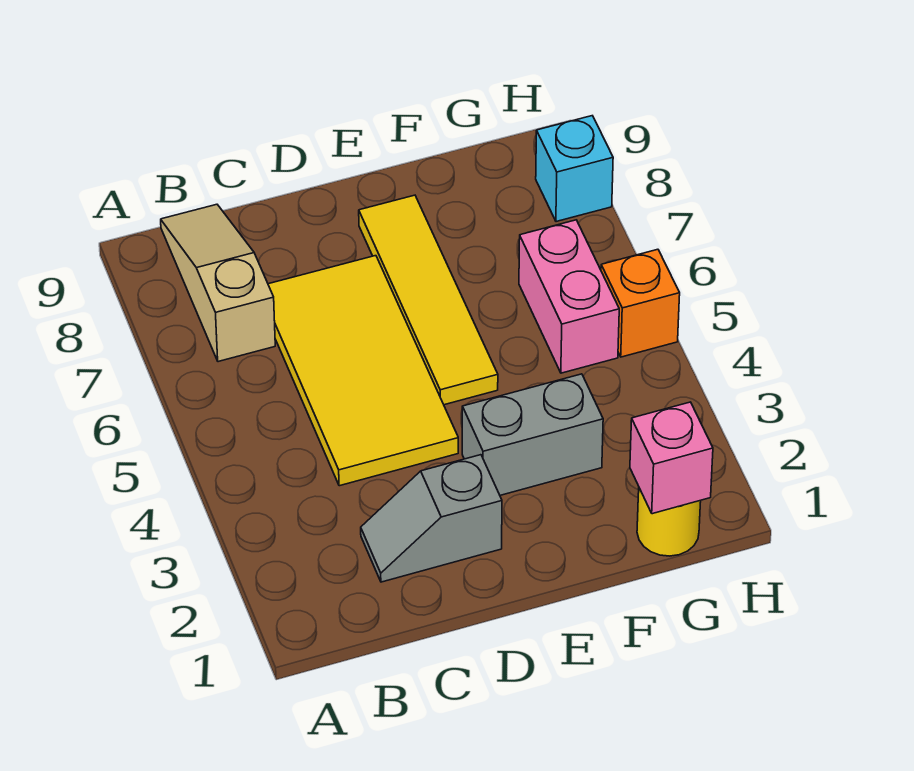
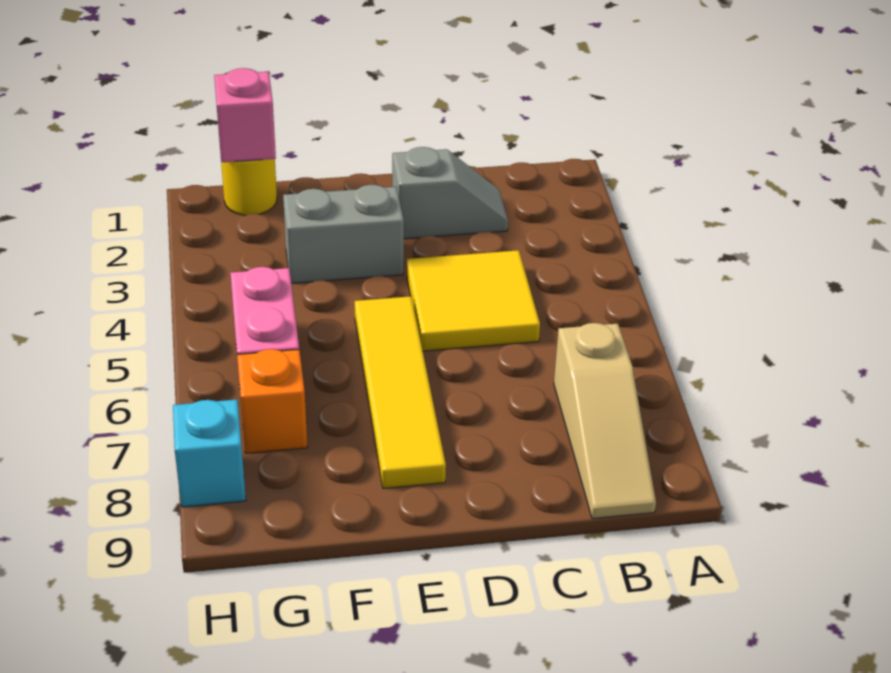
yellow tile C4:D7 level 1 -> yellow tile C4:D5 level 1
orange brick H5 level 1 -> orange brick G7 level 1

